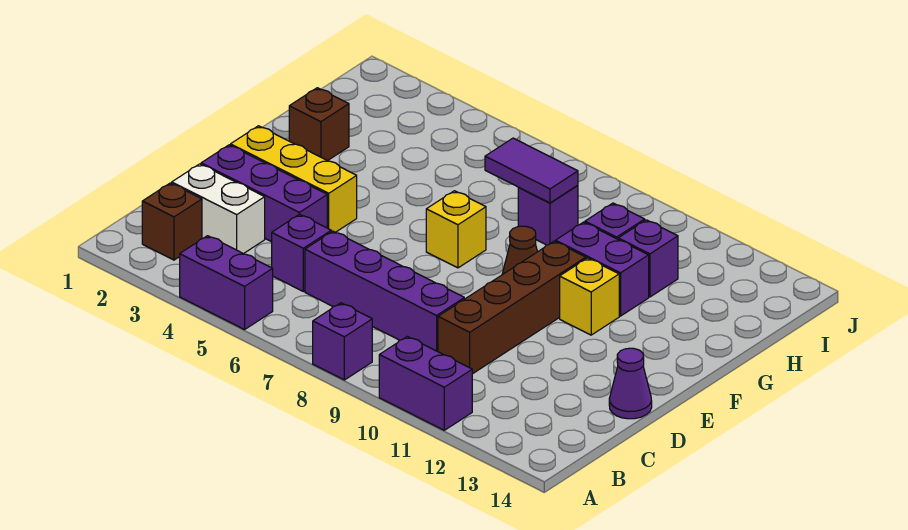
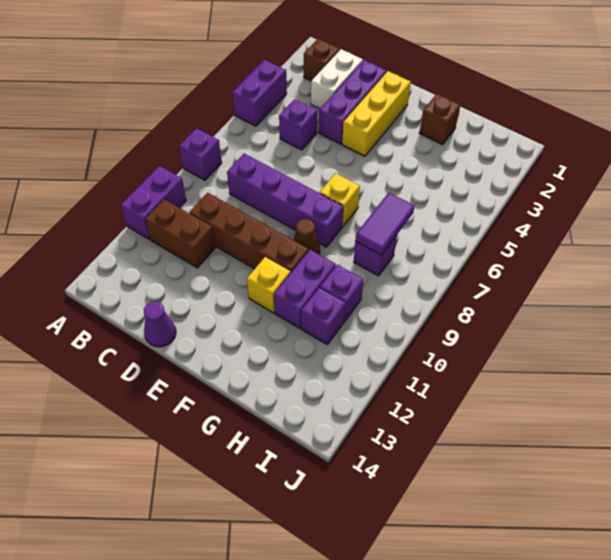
none -> brown brick B11:C11 level 1
purple brick C6:C9 level 1 -> purple brick C8:F8 level 1

